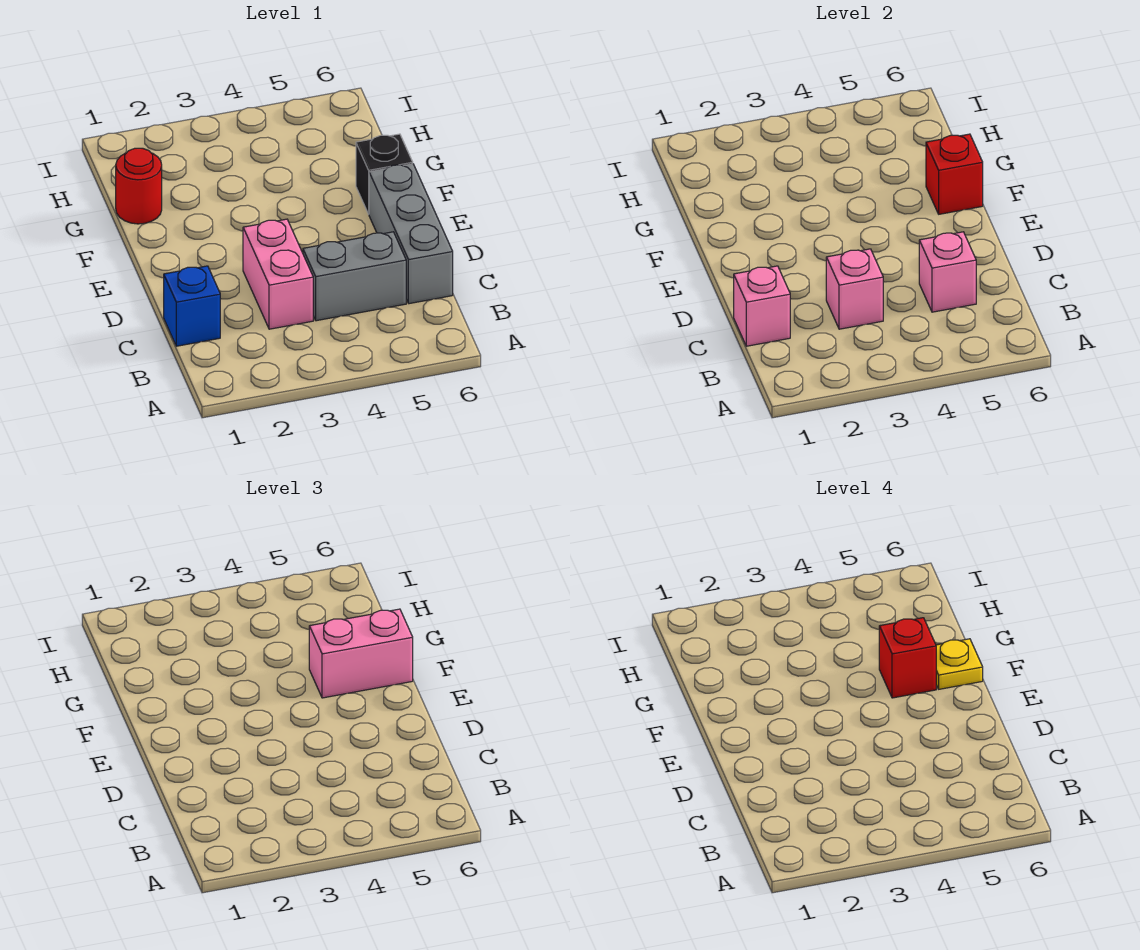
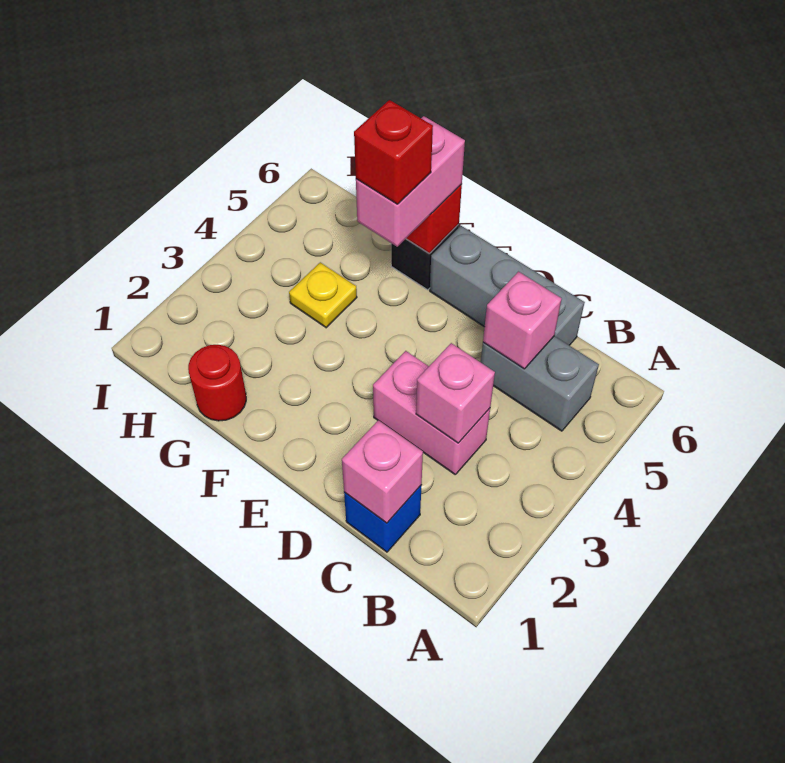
grey brick C4:C5 level 1 -> grey brick B5:C5 level 1
yellow plate F6 level 4 -> yellow plate G4 level 1

